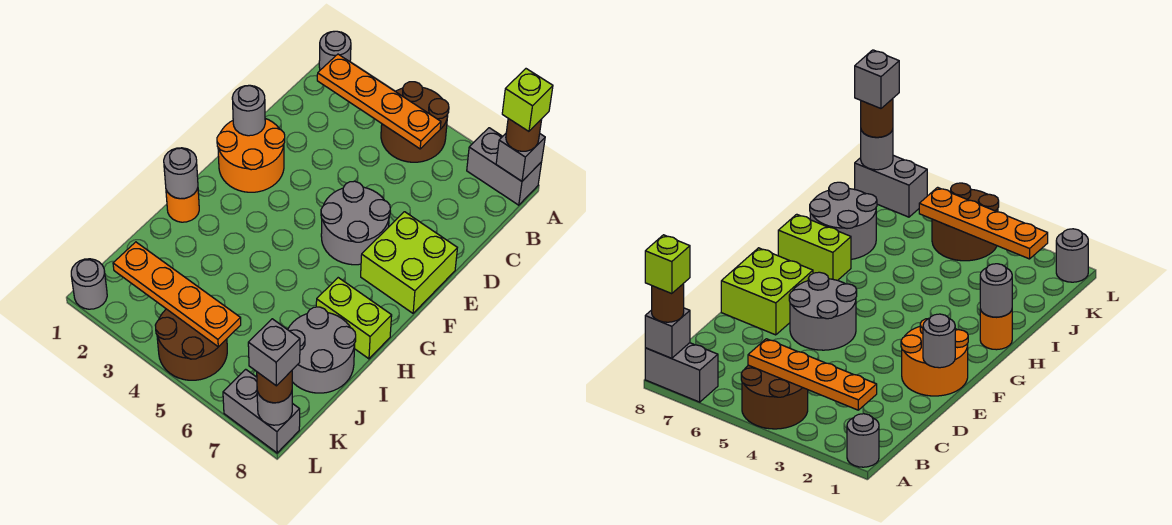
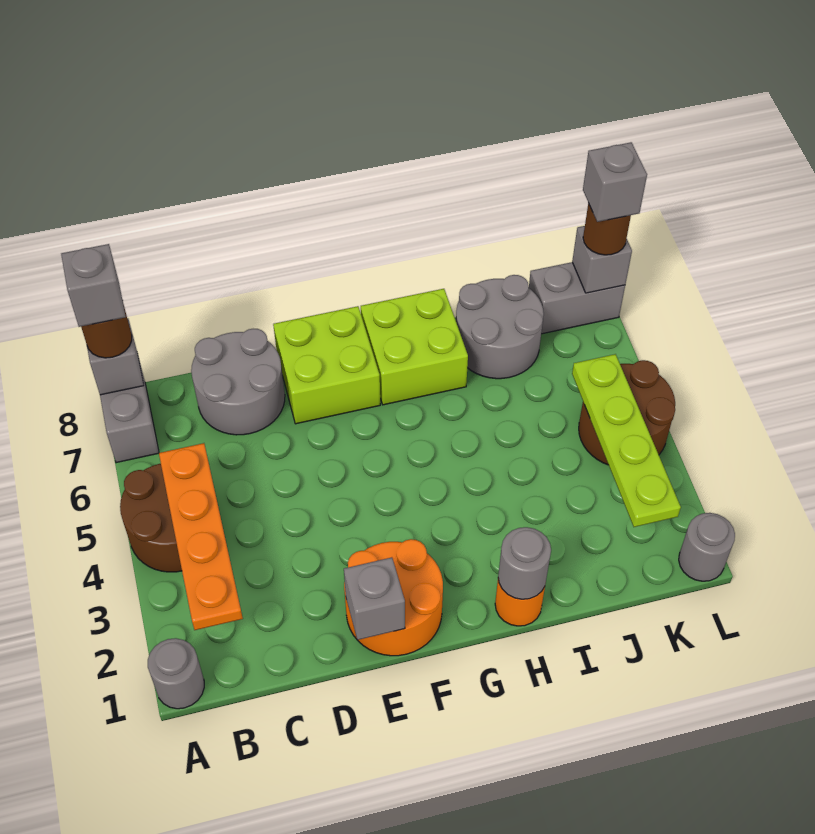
lime brick A8 level 4 -> grey brick A8 level 4
grey round brick E1 level 2 -> grey brick E1 level 2
grey round brick E5:F6 level 1 -> grey round brick C7:D8 level 1
lime brick H7:H8 level 1 -> lime brick G7:H8 level 1
orange plate K2:K5 level 2 -> lime plate K2:K5 level 2
grey brick L7:L8 level 1 -> grey brick K8:L8 level 1
grey round brick L8 level 2 -> grey brick L8 level 2

